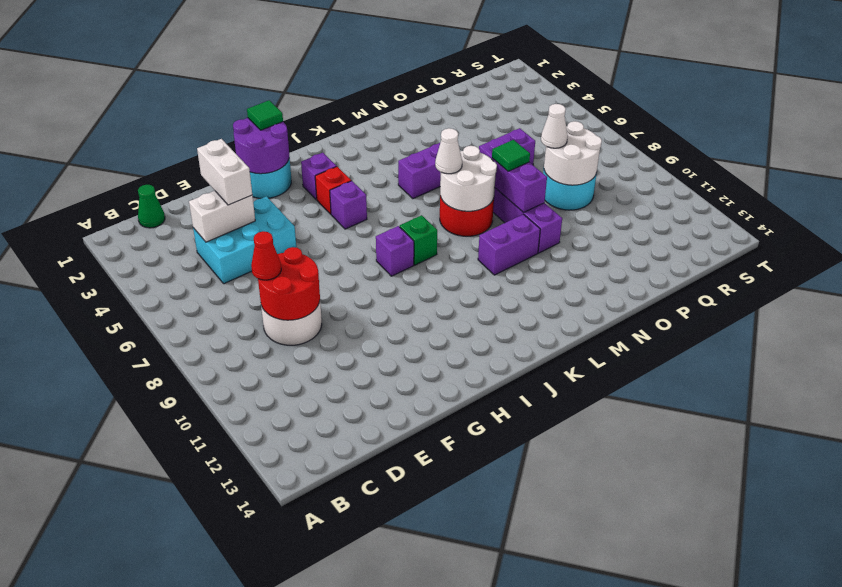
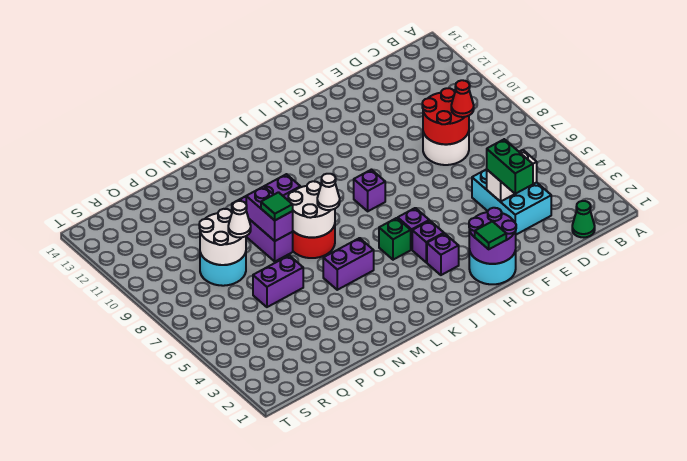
cyan brick D4:F5 level 1 -> cyan brick D3:E5 level 1
white brick E3:E4 level 3 -> green brick E3:E4 level 3
red brick I4 level 1 -> purple brick I4 level 1
green brick J8 level 1 -> green brick J5 level 1

